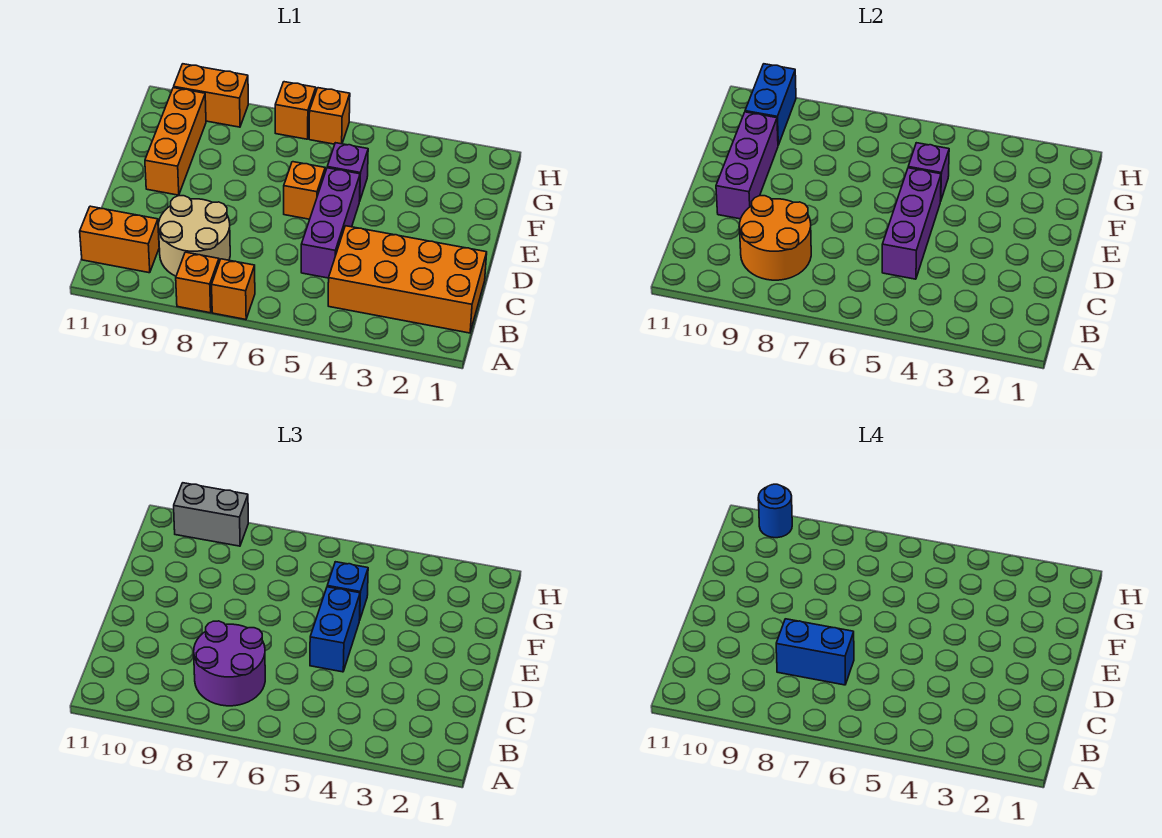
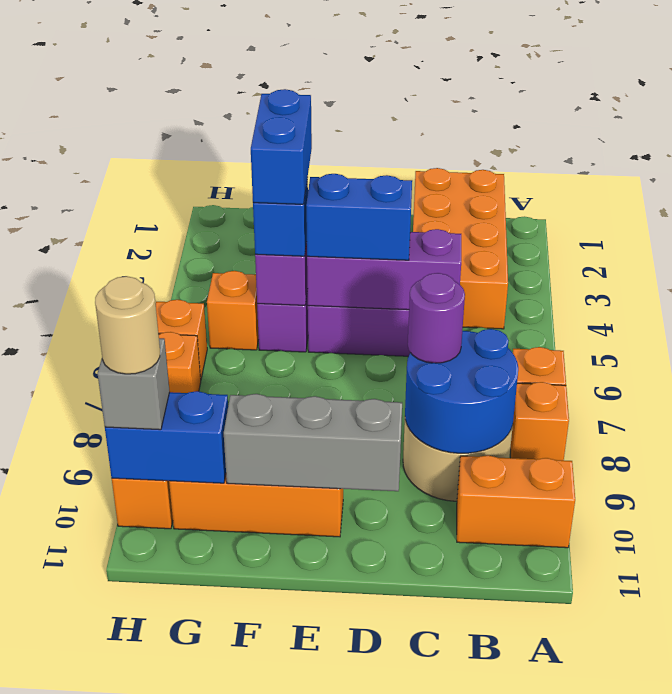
purple round brick B7:C8 level 3 -> purple round brick C8 level 3
orange round brick B8:C9 level 2 -> blue round brick B8:C9 level 2
orange brick B10:B11 level 1 -> orange brick A10:B10 level 1
blue brick C7:C8 level 4 -> blue brick F4:F5 level 4
purple brick D10:F10 level 2 -> grey brick D10:F10 level 2
orange brick E6 level 1 -> orange brick G5 level 1
grey brick H9:H10 level 3 -> grey brick H10 level 3
blue round brick H10 level 4 -> tan round brick H10 level 4

